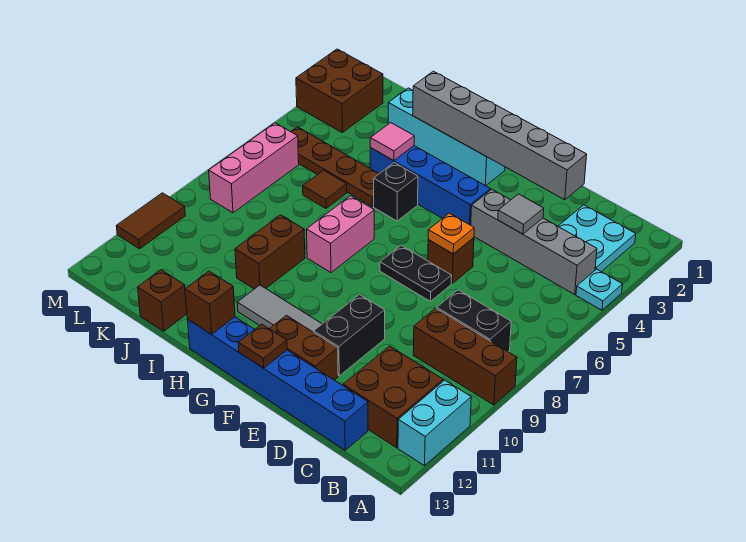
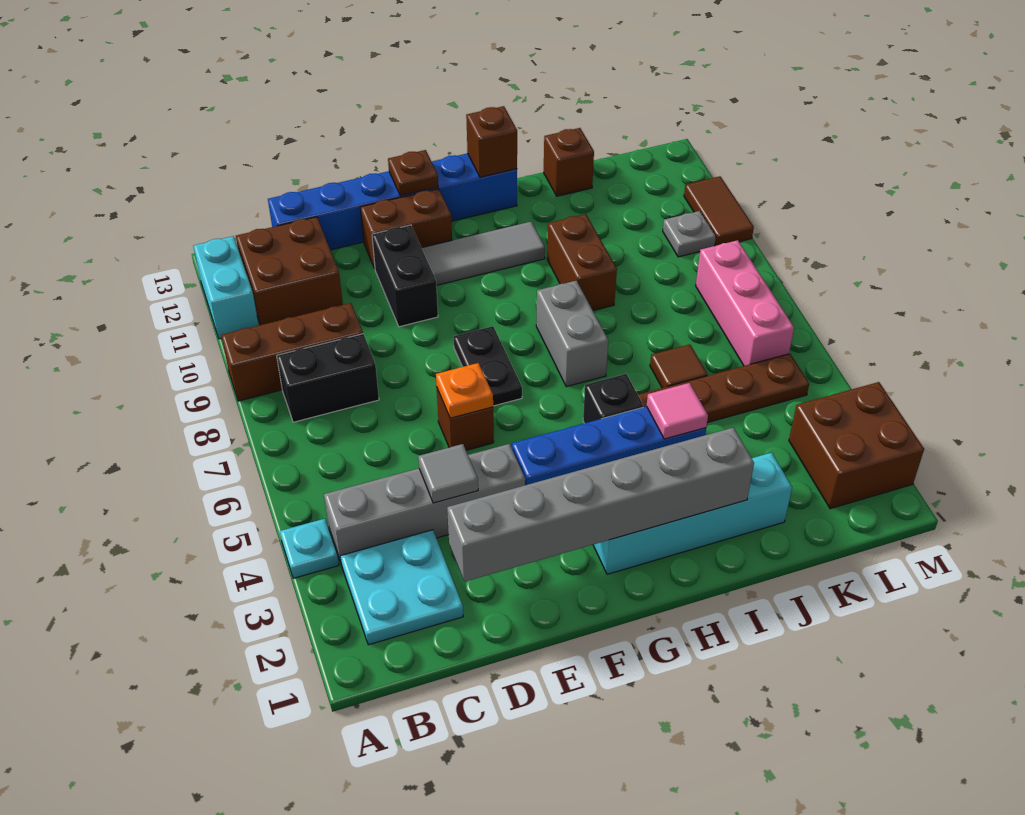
black plate E7:F7 level 1 -> black plate F7:F8 level 1
pink brick H7:H8 level 1 -> grey brick H7:H8 level 1
none -> grey plate L10 level 1

